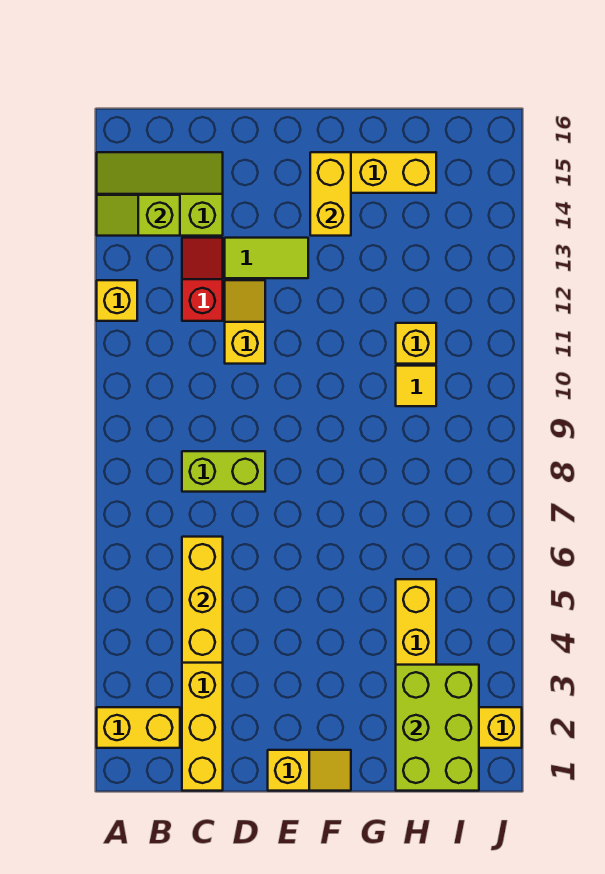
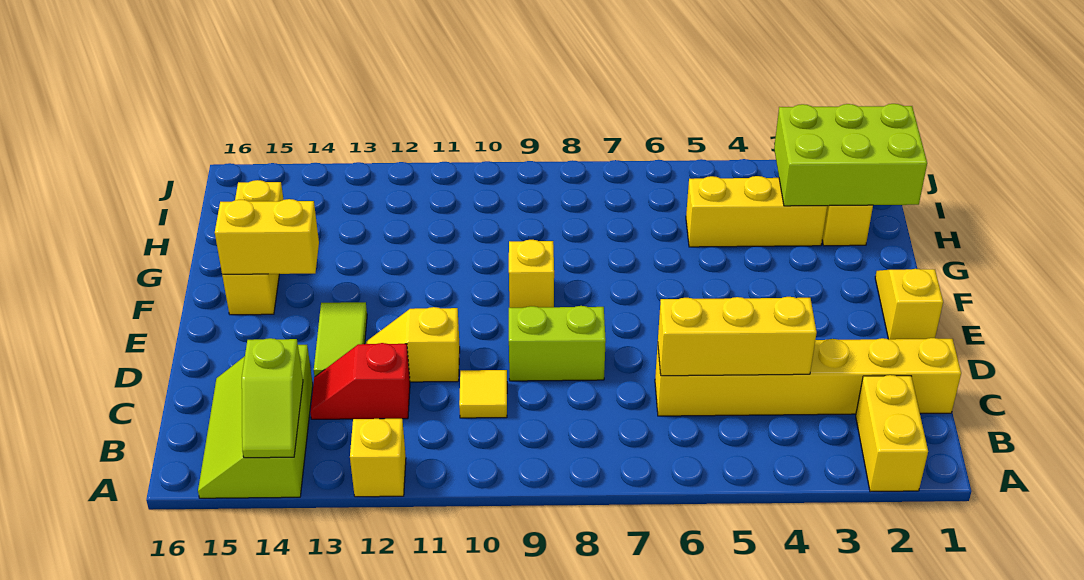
lime brick C8:D8 level 1 -> lime brick D8:D9 level 1
yellow tile H10 level 1 -> yellow tile C10 level 1
yellow brick H11 level 1 -> yellow brick F9 level 1

